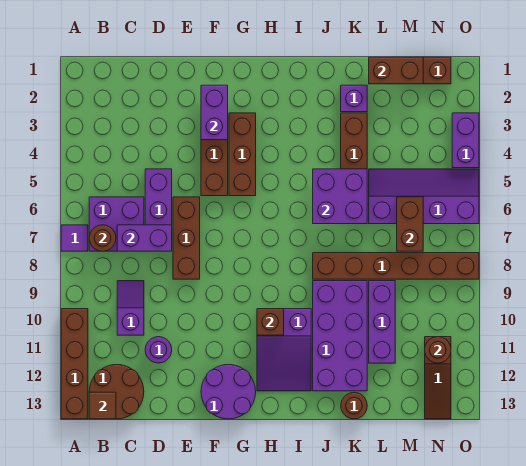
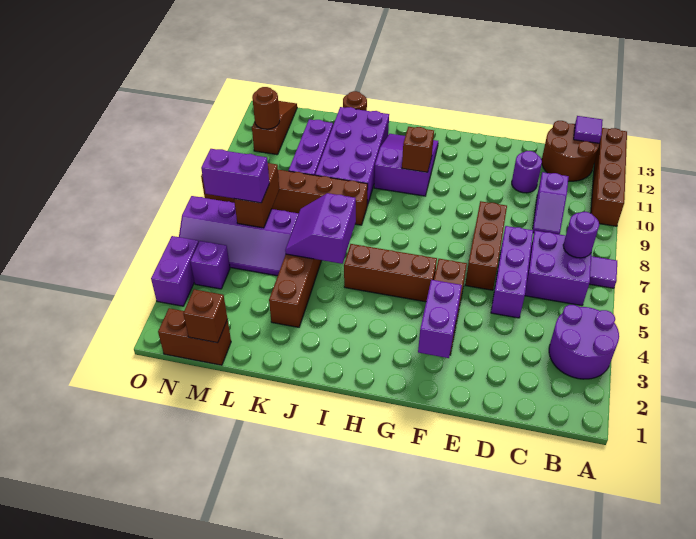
brown round brick B7 level 2 -> purple round brick B7 level 2
brown tile B13 level 2 -> purple tile B13 level 2
purple brick C7:D7 level 2 -> purple brick M6:N6 level 3
purple round brick F12:G13 level 1 -> purple round brick A3:B4 level 1
brown brick G3:G5 level 1 -> brown brick G5:I5 level 1
purple brick J5:K6 level 2 -> purple slope J5:K6 level 2 top J
purple brick K2 level 1 -> purple brick N4 level 1
brown brick L1:M1 level 2 -> brown brick M1 level 2

